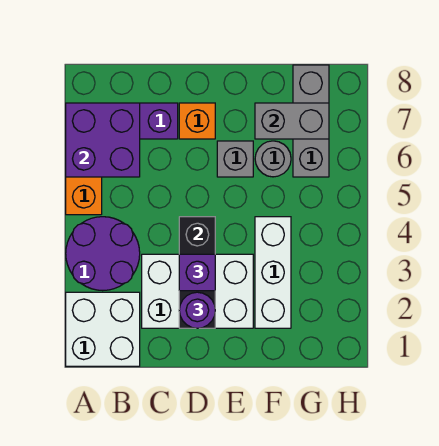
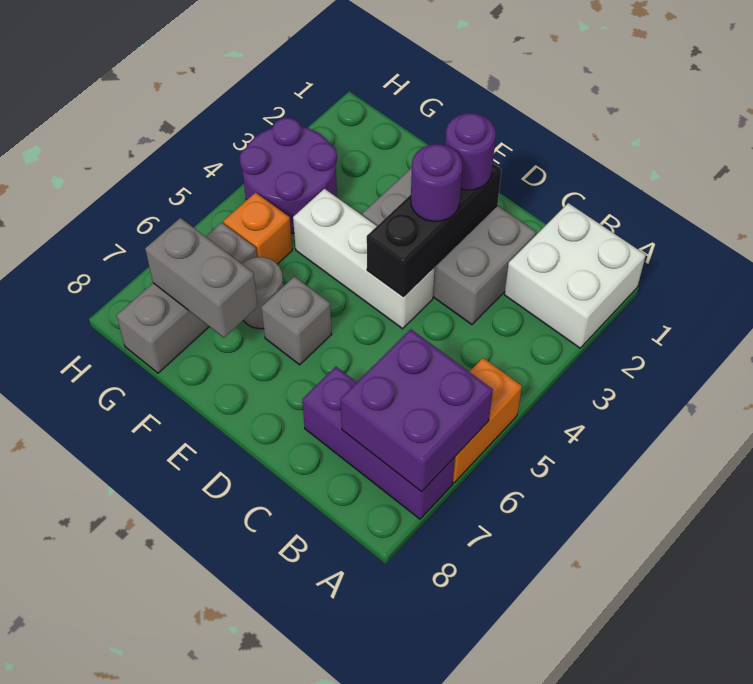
purple round brick A3:B4 level 1 -> purple round brick G3:H4 level 1
white brick C2:E3 level 1 -> grey brick C2:E3 level 1
purple brick D3 level 3 -> purple round brick D3 level 3
orange brick D7 level 1 -> orange brick G5 level 1
white brick F2:F4 level 1 -> white brick D4:F4 level 1

